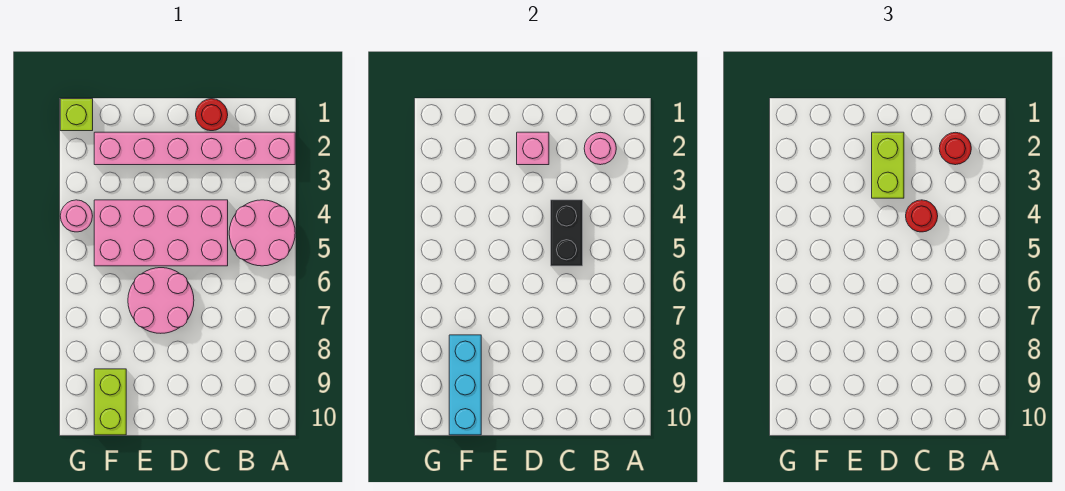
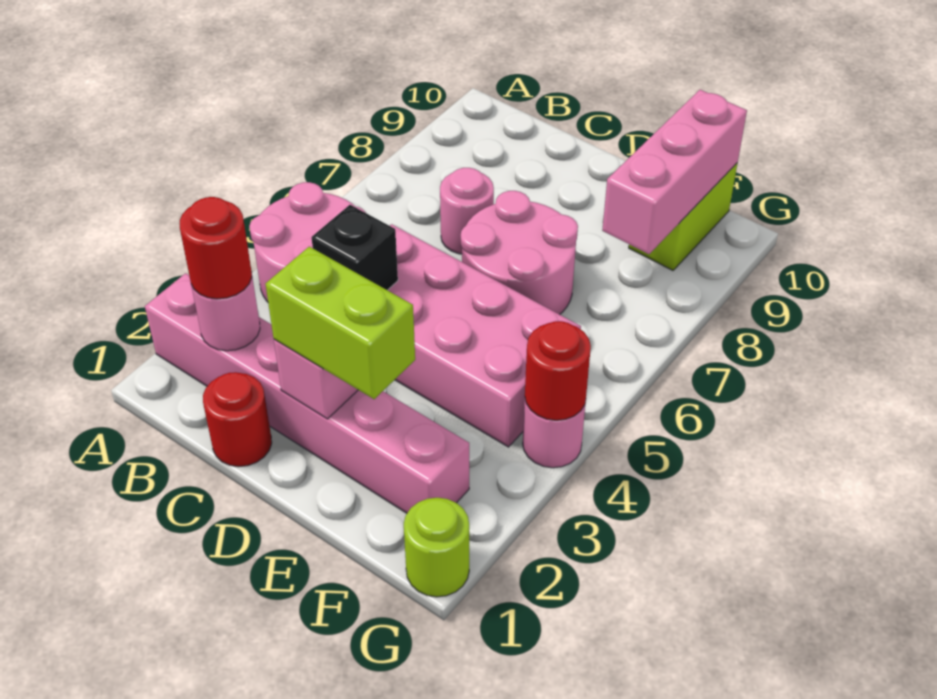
black brick C4:C5 level 2 -> black brick C4 level 2
red round brick C4 level 3 -> red round brick G4 level 2
none -> pink round brick C7 level 1
lime brick D2:D3 level 3 -> lime brick D2:E2 level 3
cyan brick F8:F10 level 2 -> pink brick F8:F10 level 2
lime brick G1 level 1 -> lime round brick G1 level 1

